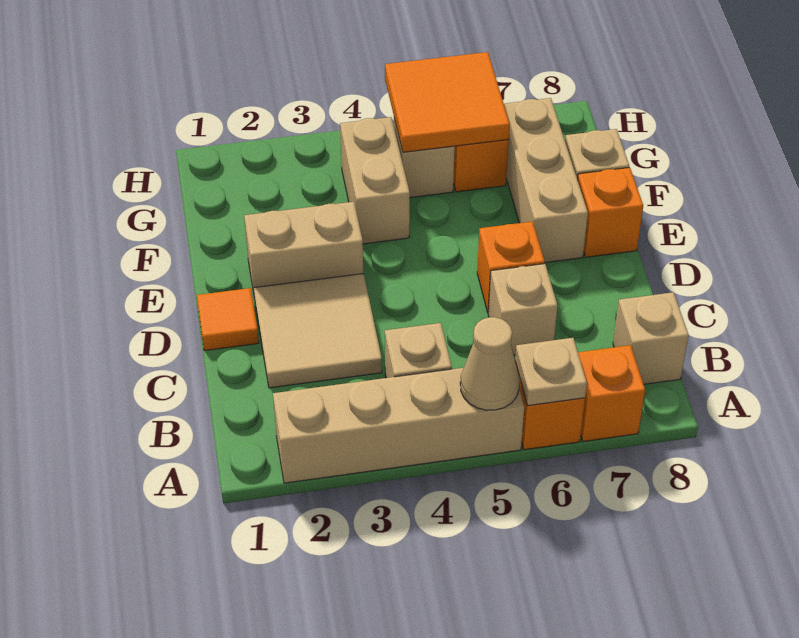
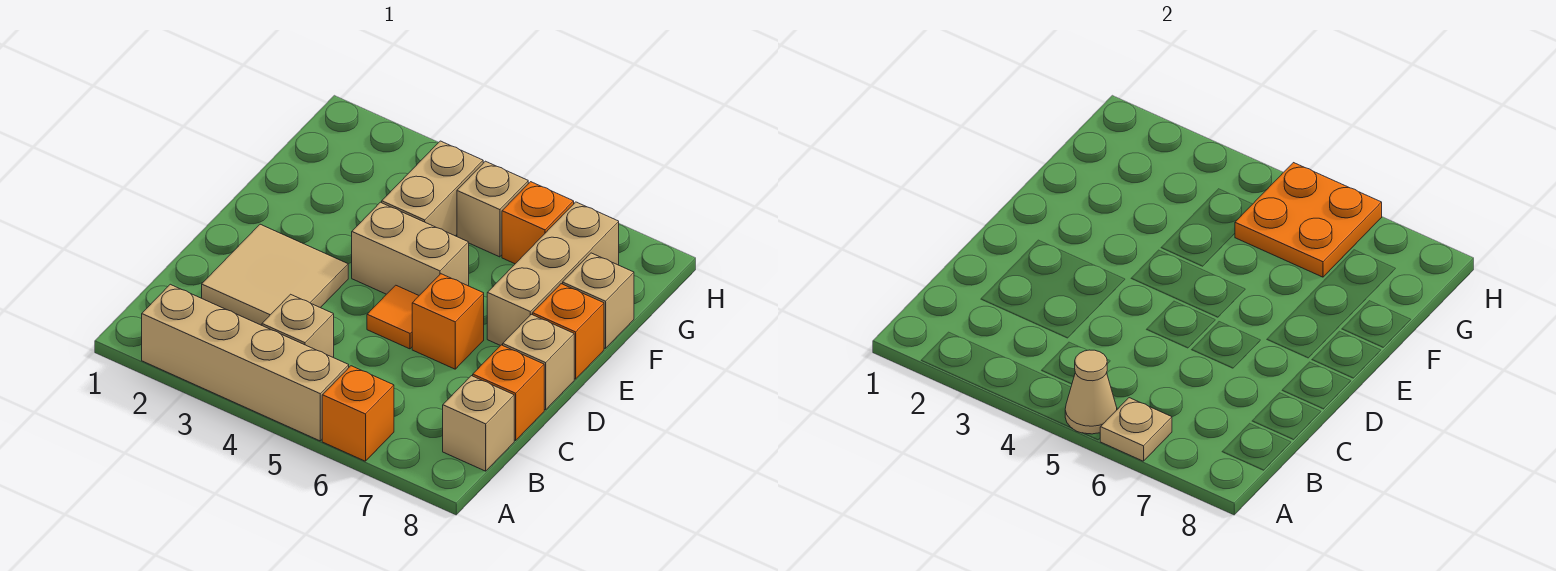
orange brick A7 level 1 -> orange brick C8 level 1
tan brick C6 level 1 -> tan brick D8 level 1
orange tile D1 level 1 -> orange tile D5 level 1
tan brick E2:E3 level 1 -> tan brick E4:E5 level 1
orange tile G5:H6 level 2 -> orange plate G5:H6 level 2

